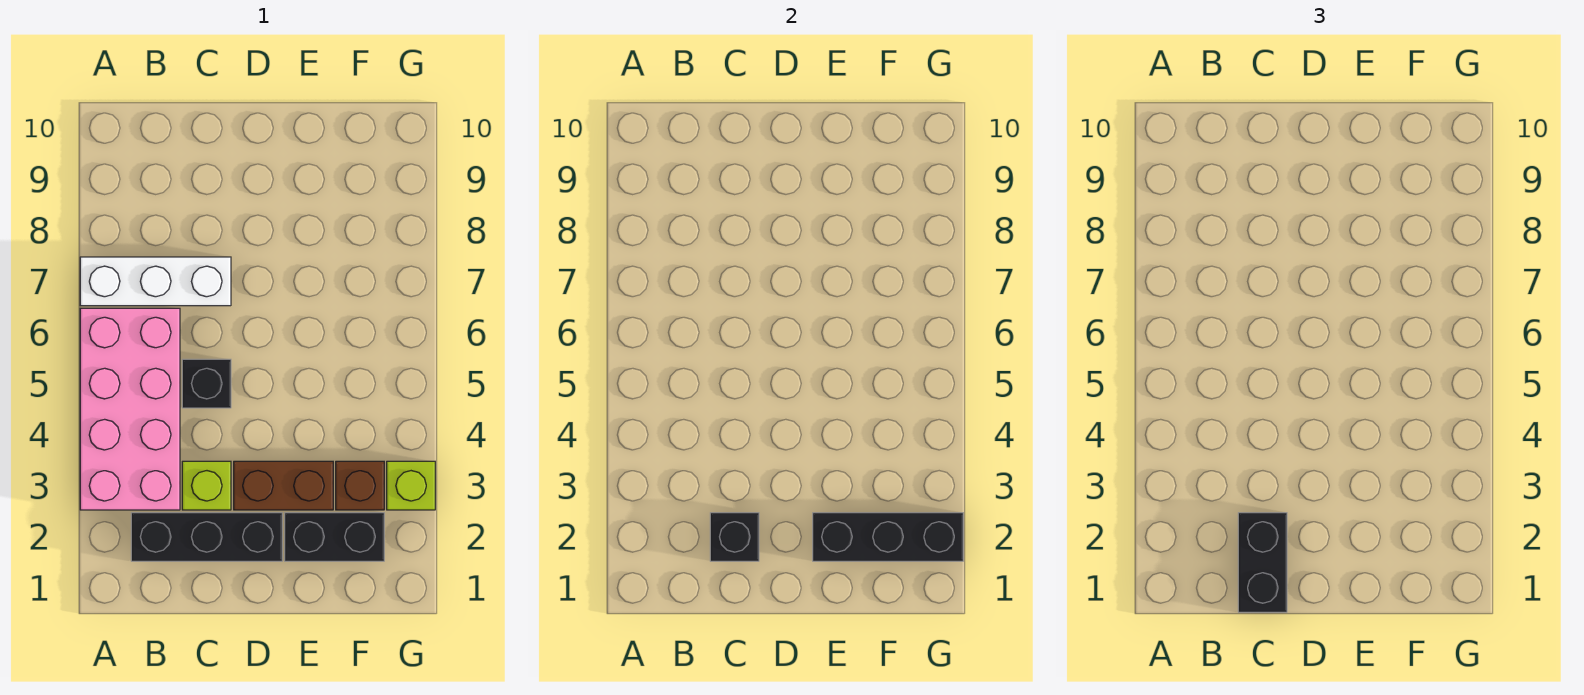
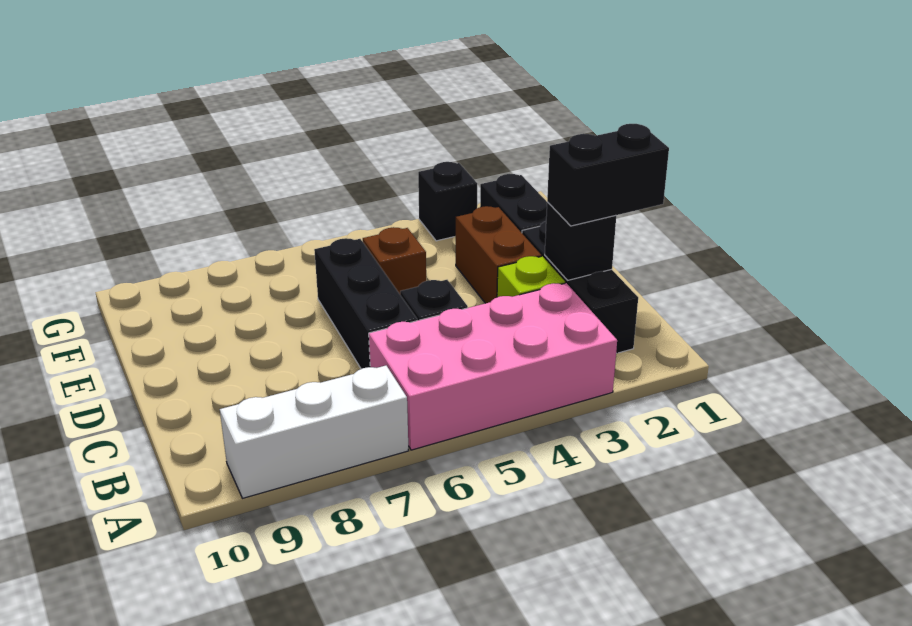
white brick A7:C7 level 1 -> white brick A7:A9 level 1
black brick E2:G2 level 2 -> black brick C6:E6 level 1
brown brick F3 level 1 -> brown brick E5 level 1
lime brick G3 level 1 -> black brick G3 level 1

